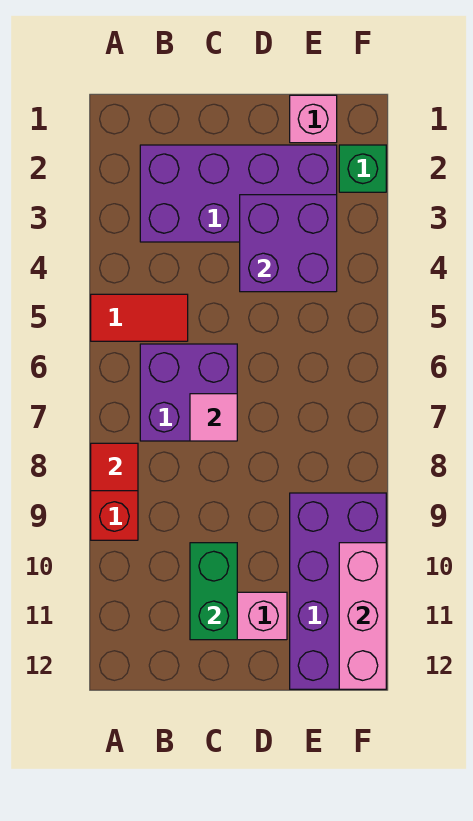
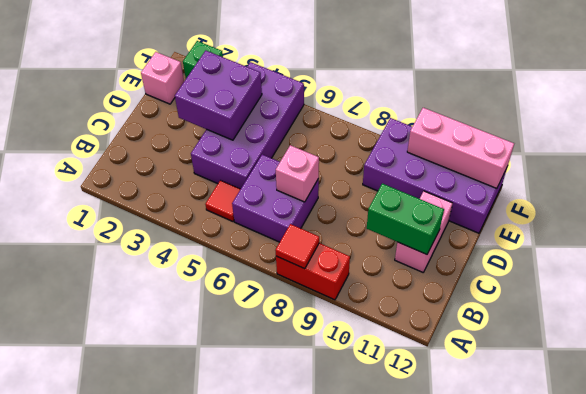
red tile A5:B5 level 1 -> red tile B5 level 1
purple brick B2:E3 level 1 -> purple brick C4:F5 level 1
pink tile C7 level 2 -> pink brick C7 level 2

